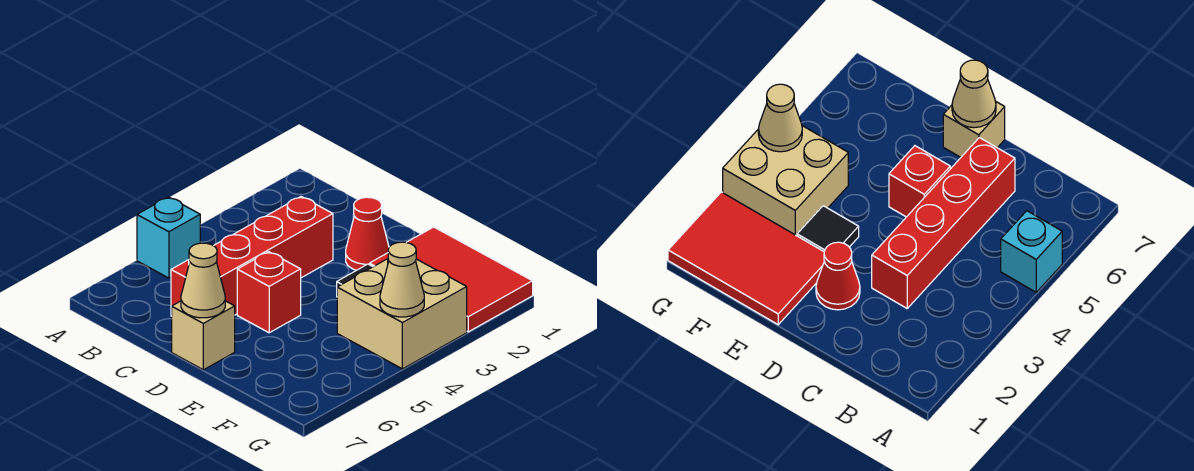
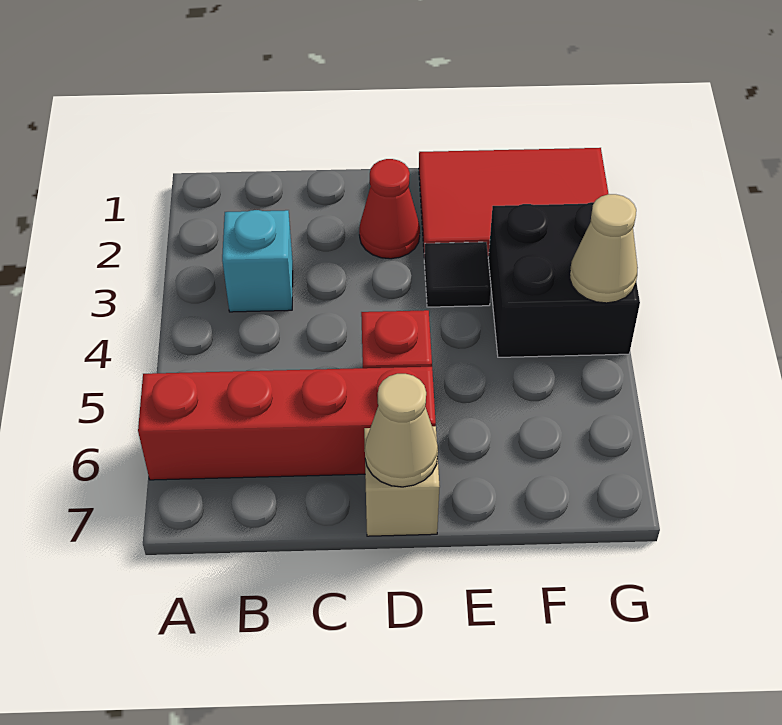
cyan brick A5 level 1 -> cyan brick B3 level 1
red brick C3:C6 level 1 -> red brick A6:D6 level 1
tan brick F3:G4 level 1 -> black brick F3:G4 level 1

